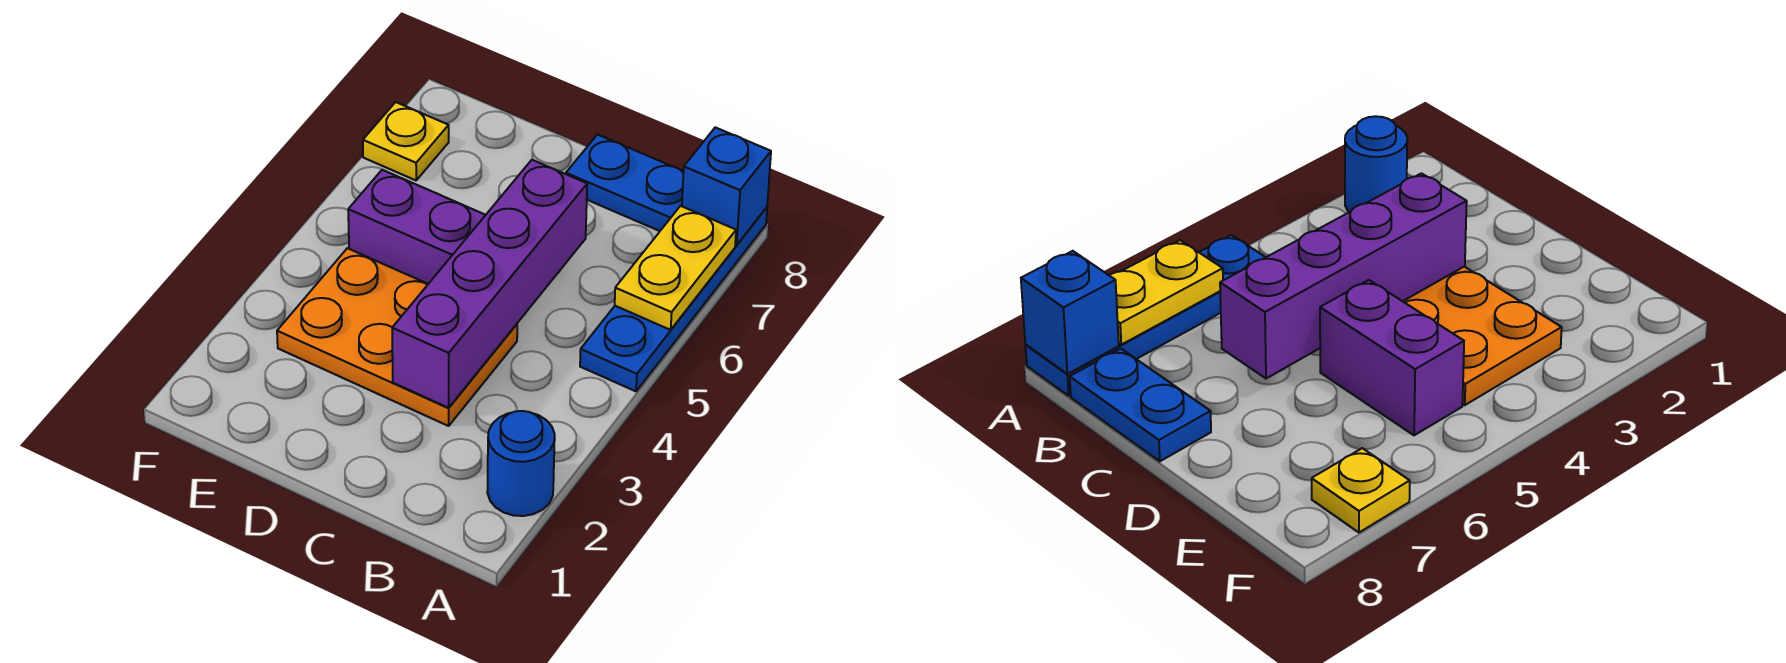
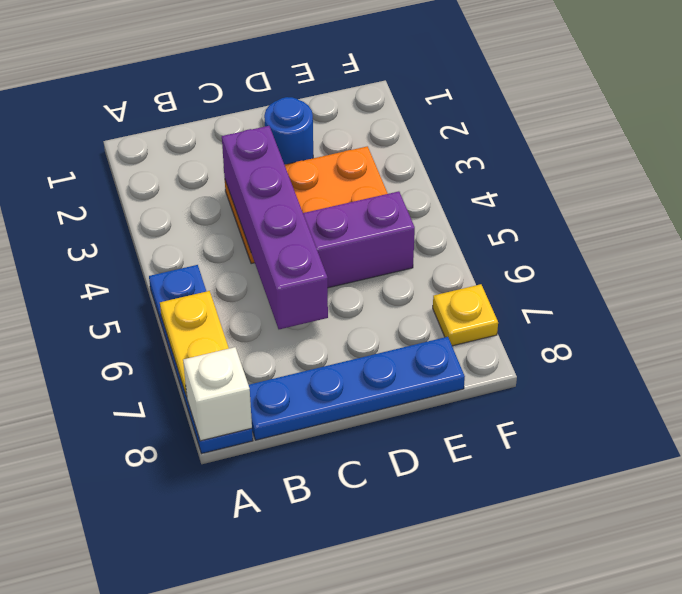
blue round brick A2 level 1 -> blue round brick D2 level 1
blue brick A8 level 2 -> white brick A8 level 2
blue plate B8:C8 level 1 -> blue plate B8:E8 level 1

